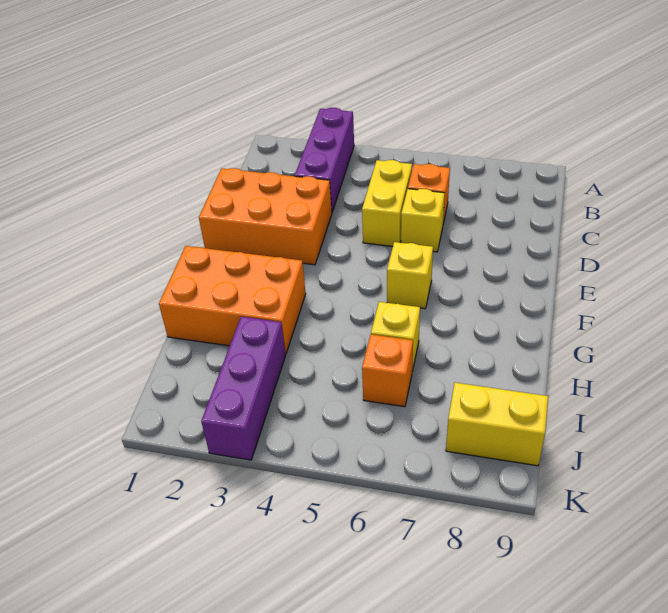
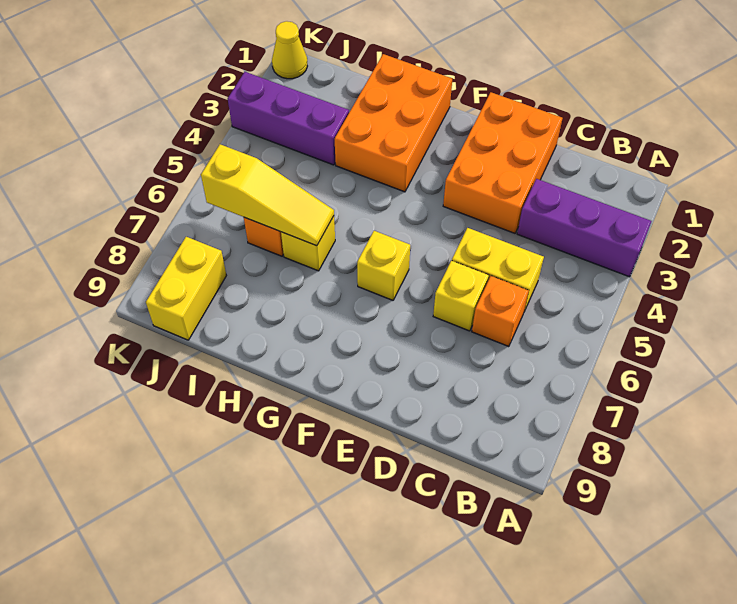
none -> yellow slope H6:J6 level 2 top J
none -> yellow cone K1 level 1

